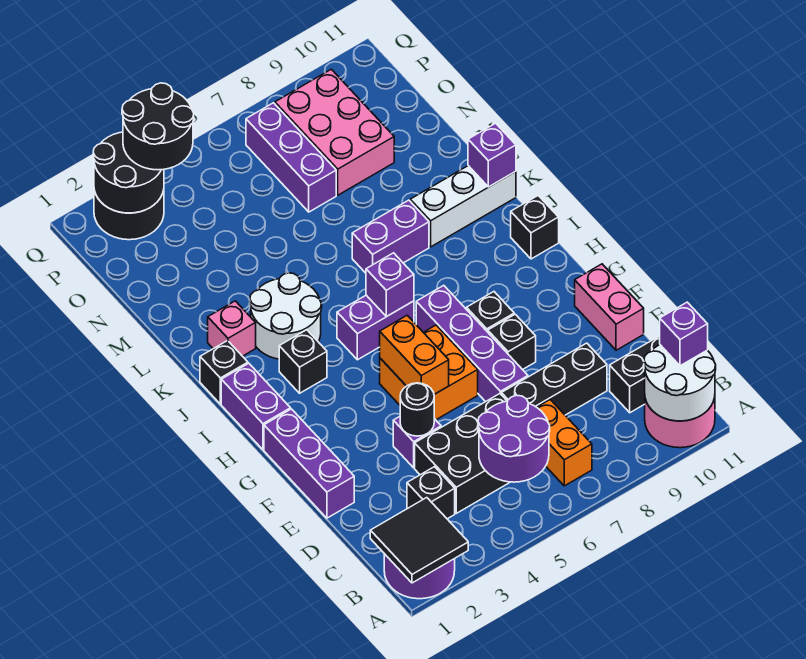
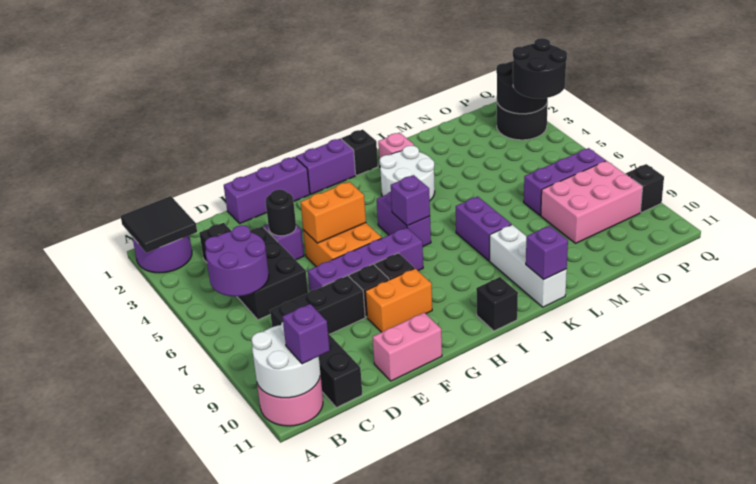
orange brick B7:C7 level 1 -> orange brick F9:G9 level 1
black brick D7:D9 level 1 -> black brick C8:E8 level 1
black brick I3 level 1 -> black brick Q9 level 1

